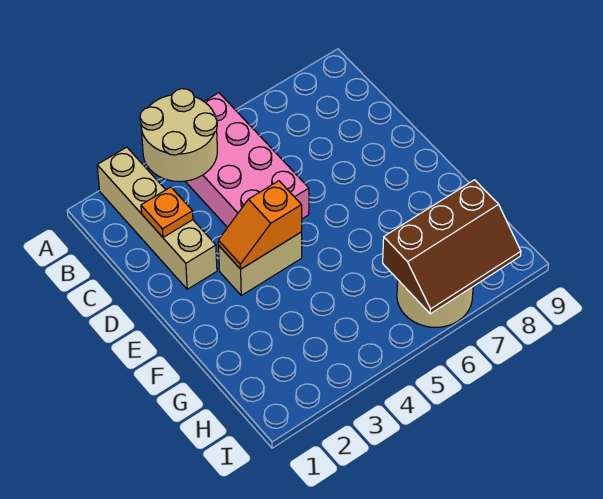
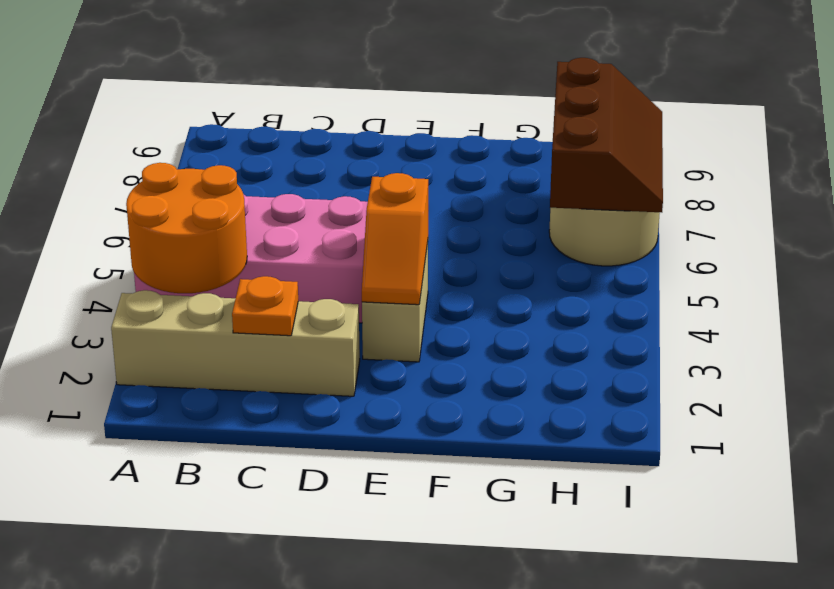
tan round brick A3:B4 level 2 -> orange round brick A3:B4 level 2

